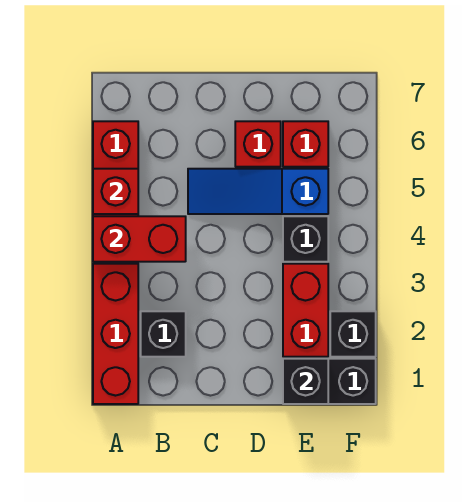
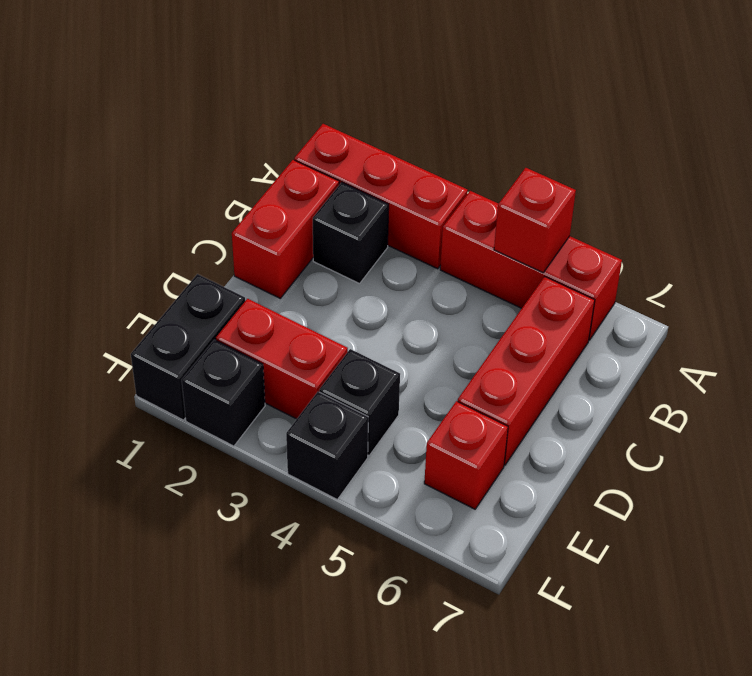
red brick A4:B4 level 2 -> red brick B1:C1 level 1
blue slope C5:E5 level 1 top E -> none
red brick D6 level 1 -> red brick B6:D6 level 1
black brick E1 level 2 -> black brick F4 level 1

